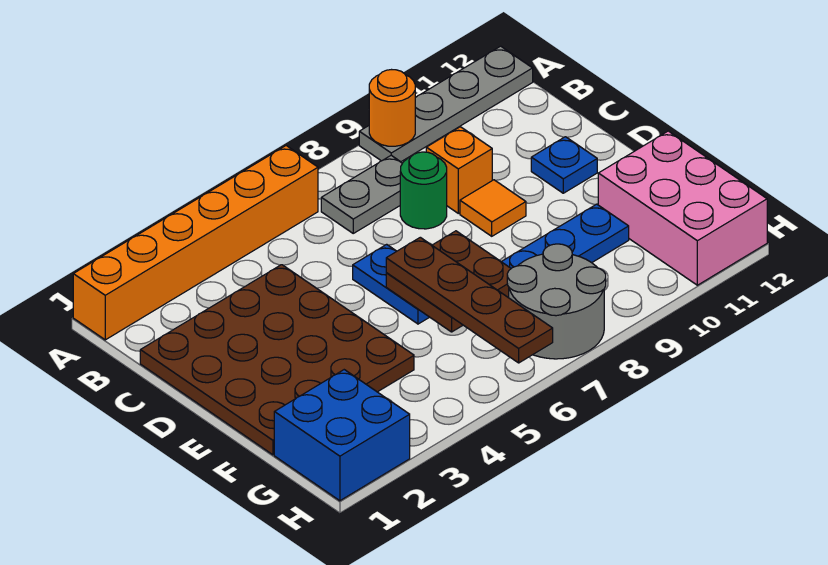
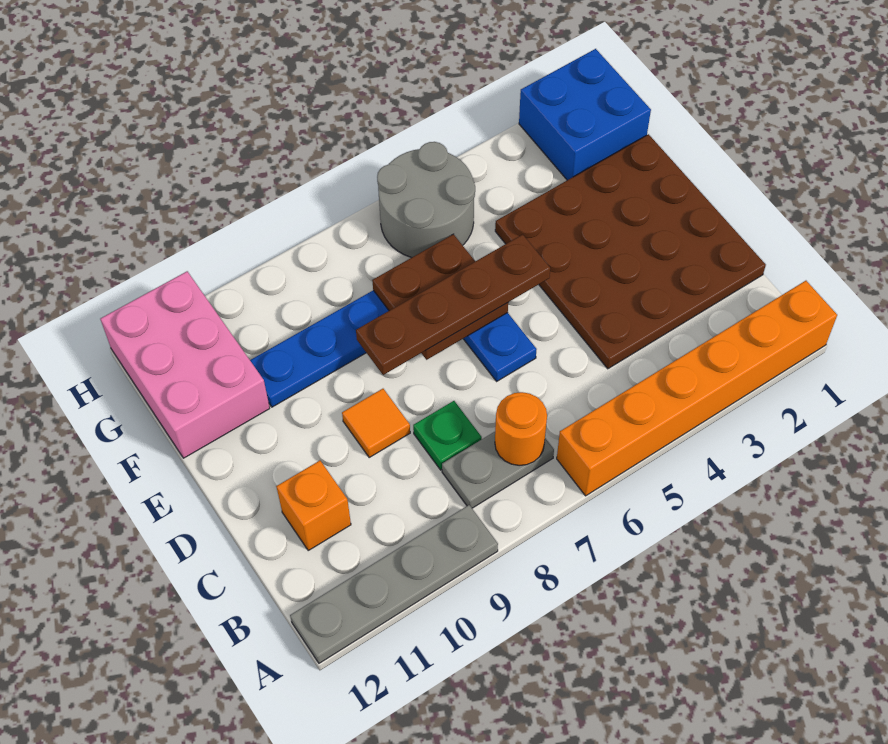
orange round brick A9 level 2 -> orange round brick B7 level 2
green round brick C8 level 1 -> green plate C8 level 1
orange brick C9 level 1 -> orange brick C11 level 1
blue plate D11 level 1 -> none
brown plate E6:H6 level 3 -> brown plate E5:E8 level 3
grey round brick G7:H8 level 1 -> grey round brick G5:H6 level 1

